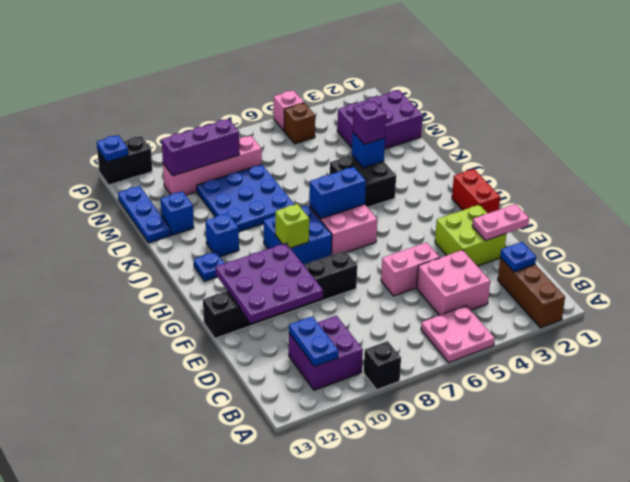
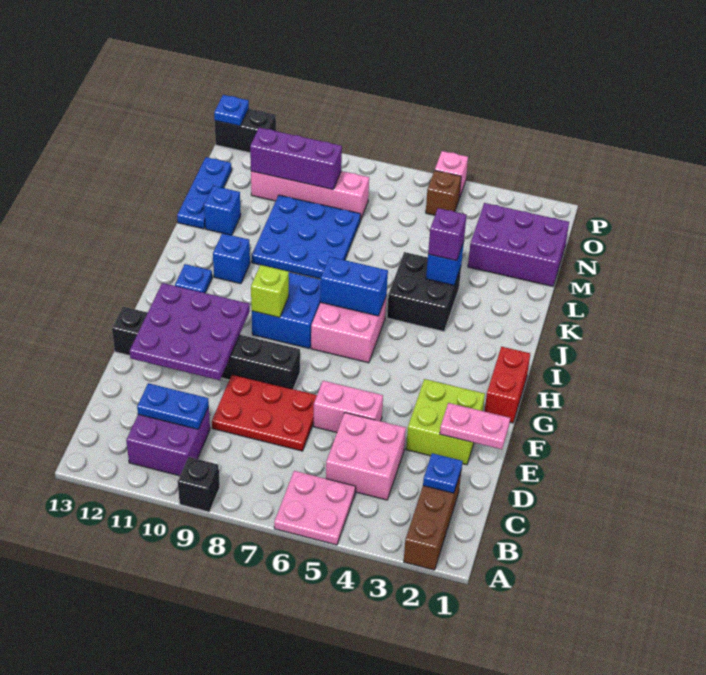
blue plate B11:C11 level 2 -> blue plate C10:C11 level 2
none -> red plate D7:E9 level 1

